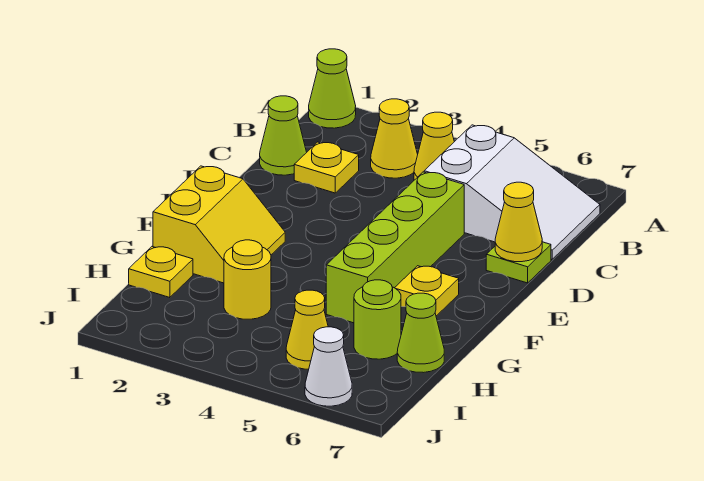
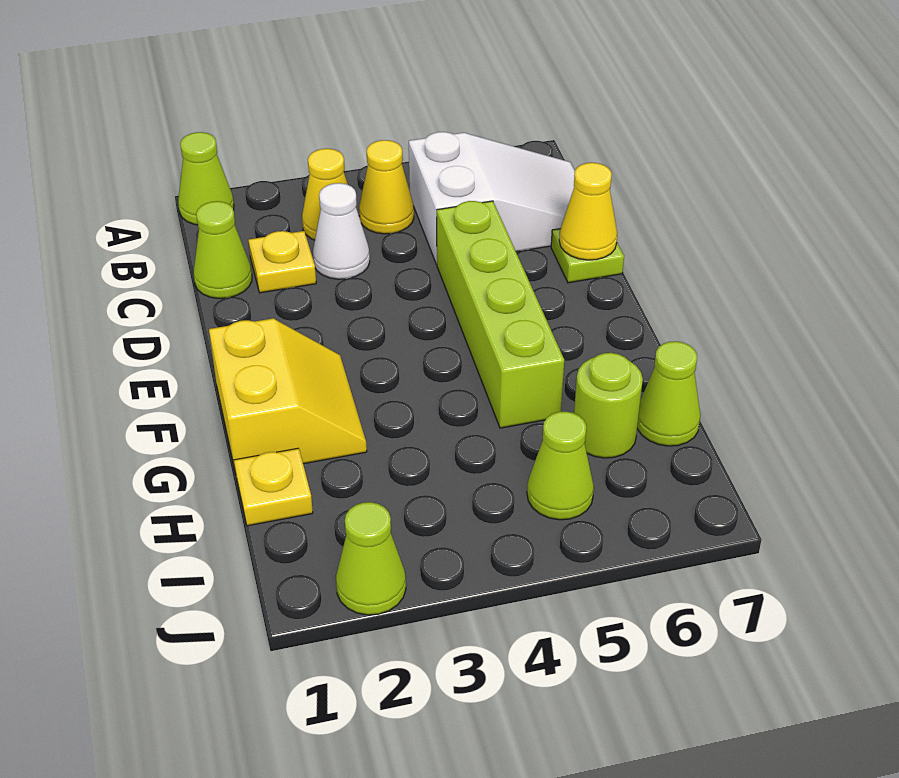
yellow plate F6 level 1 -> none
yellow round brick H3 level 1 -> none
yellow cone I5 level 1 -> lime cone I5 level 1
none -> lime cone J2 level 1
white cone J6 level 1 -> white cone C3 level 1

